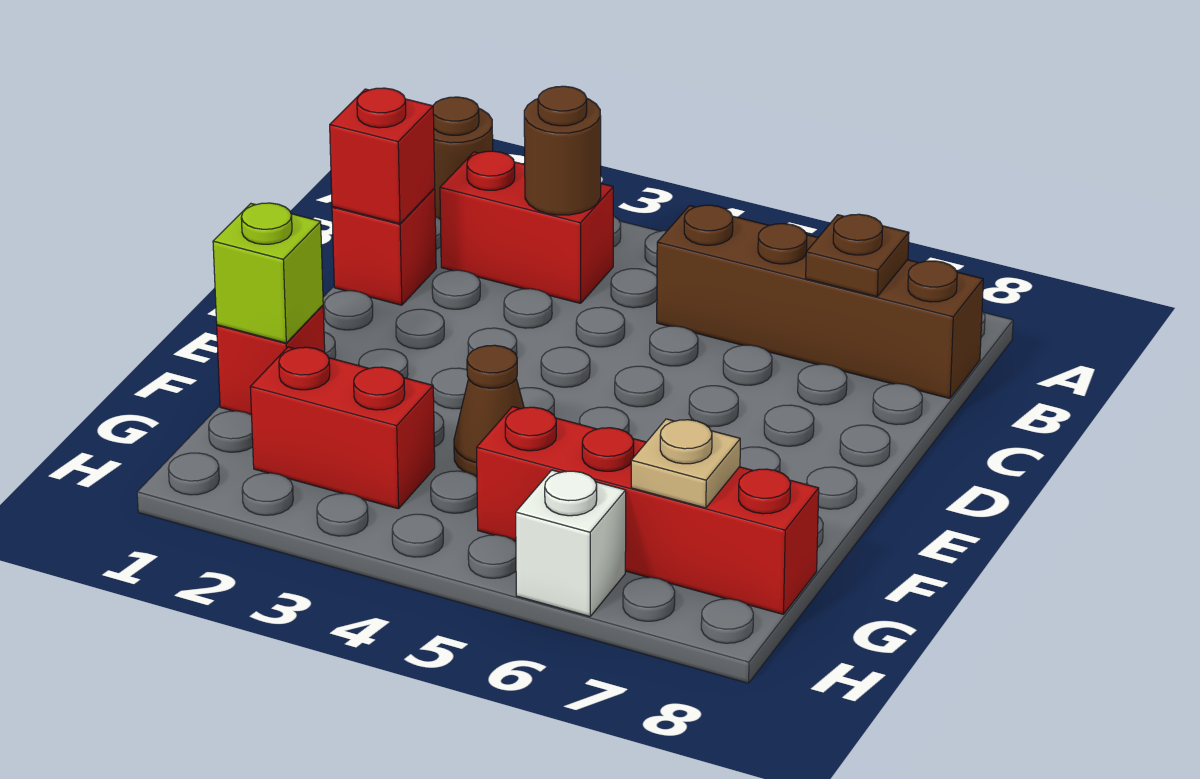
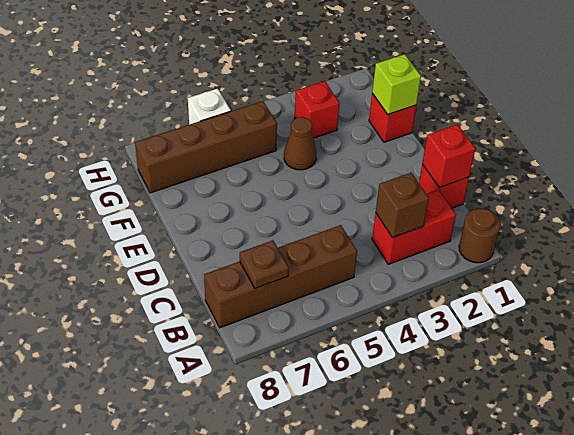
brown round brick B3 level 2 -> brown brick B3 level 2
red brick G2:G3 level 1 -> red brick G3 level 1
red brick G5:G8 level 1 -> brown brick G5:G8 level 1
tan plate G7 level 2 -> none

